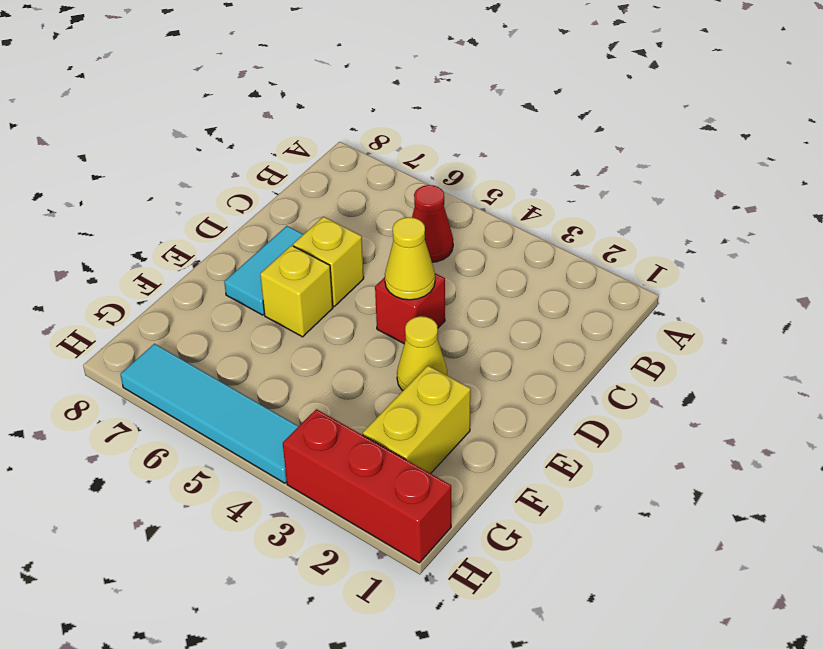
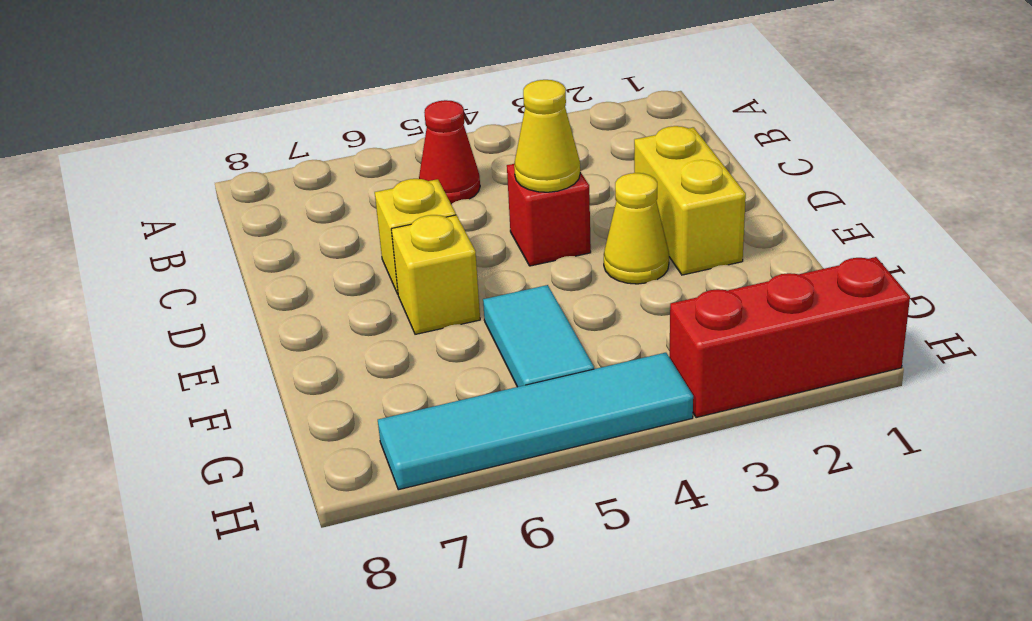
cyan tile D7:E7 level 1 -> cyan tile F5:G5 level 1
yellow brick F2:G2 level 1 -> yellow brick D2:E2 level 1

